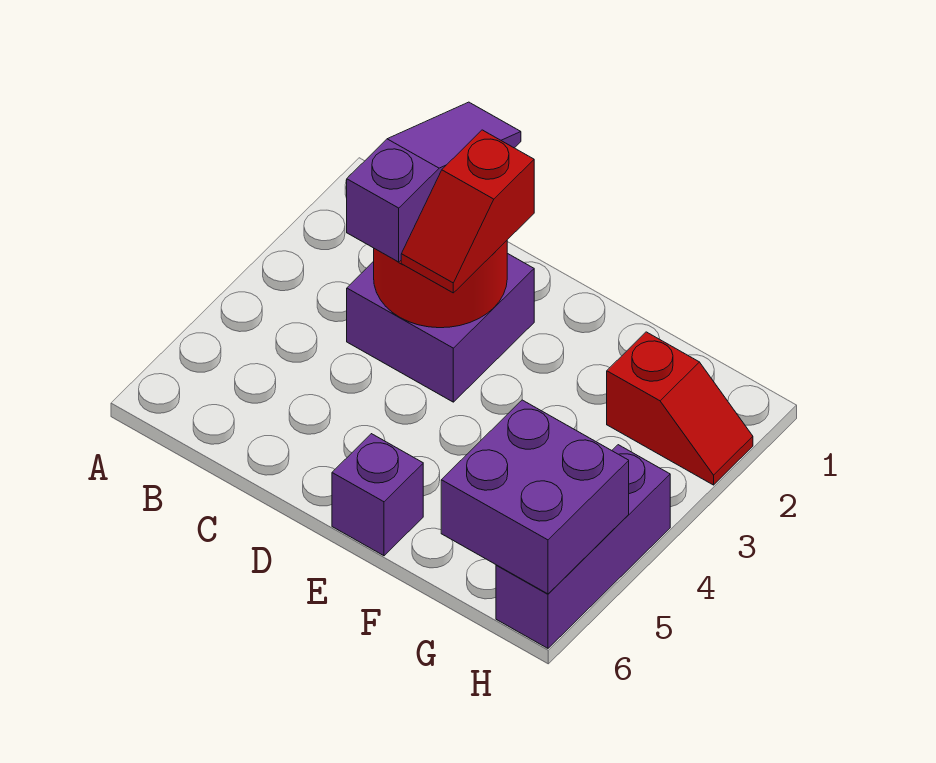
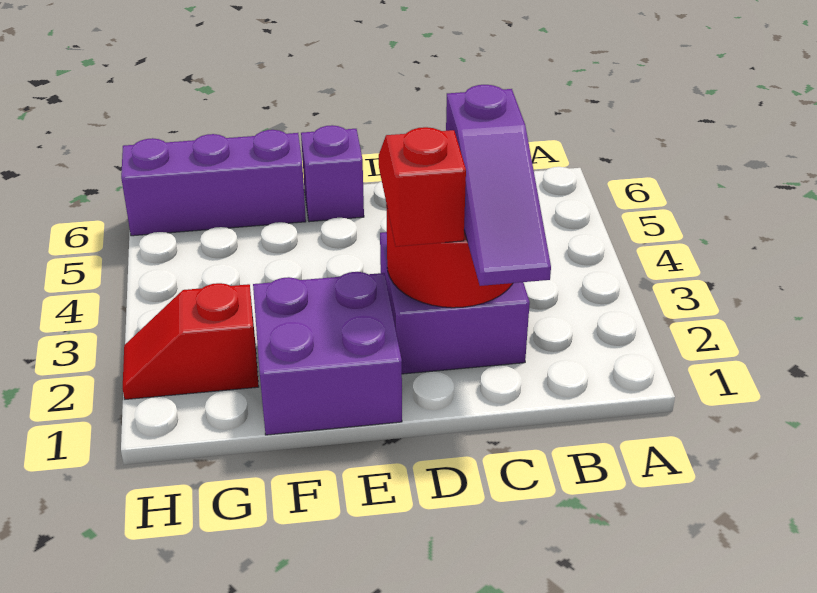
purple brick G5:H6 level 2 -> purple brick E1:F2 level 1
purple brick H4:H6 level 1 -> purple brick F6:H6 level 1

